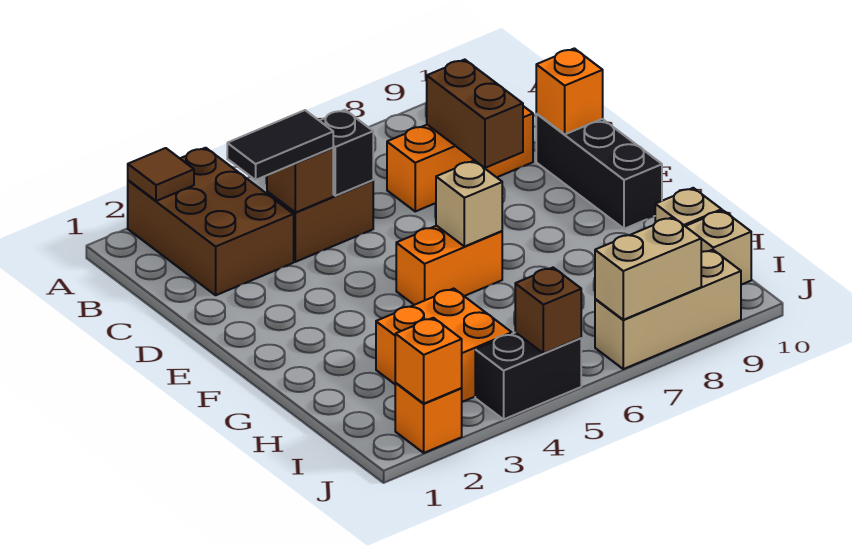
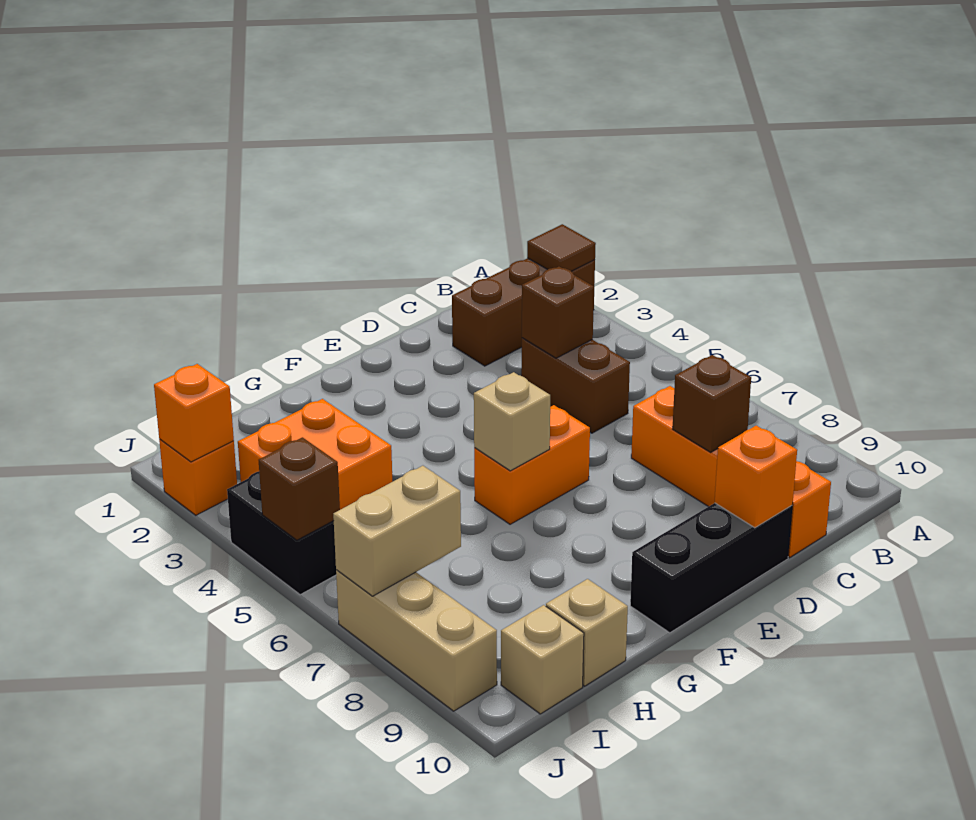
brown brick A2:C3 level 1 -> brown brick A2:C2 level 1
black tile C3:C4 level 3 -> none
black brick C5 level 2 -> none
orange brick C7:C9 level 1 -> orange brick C7:C10 level 1
brown brick C8:D8 level 2 -> brown brick C8 level 2
orange brick F5:F6 level 1 -> orange brick E6:F6 level 1
tan brick J7:J8 level 2 -> tan brick I7:J7 level 2

